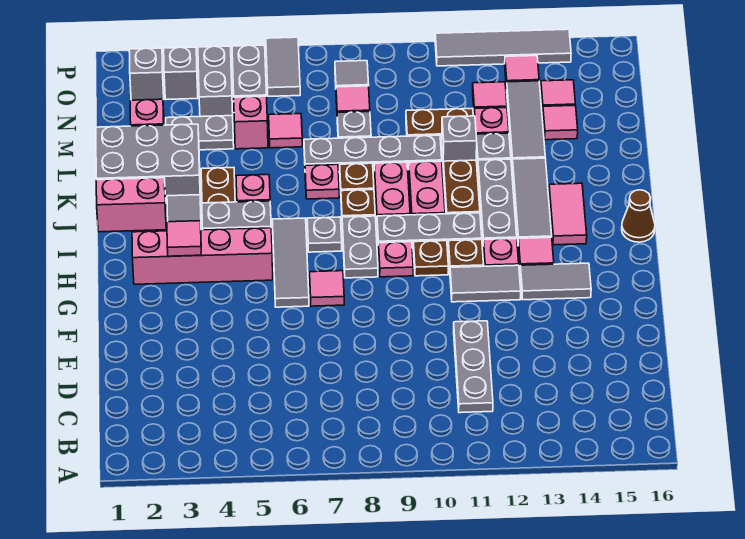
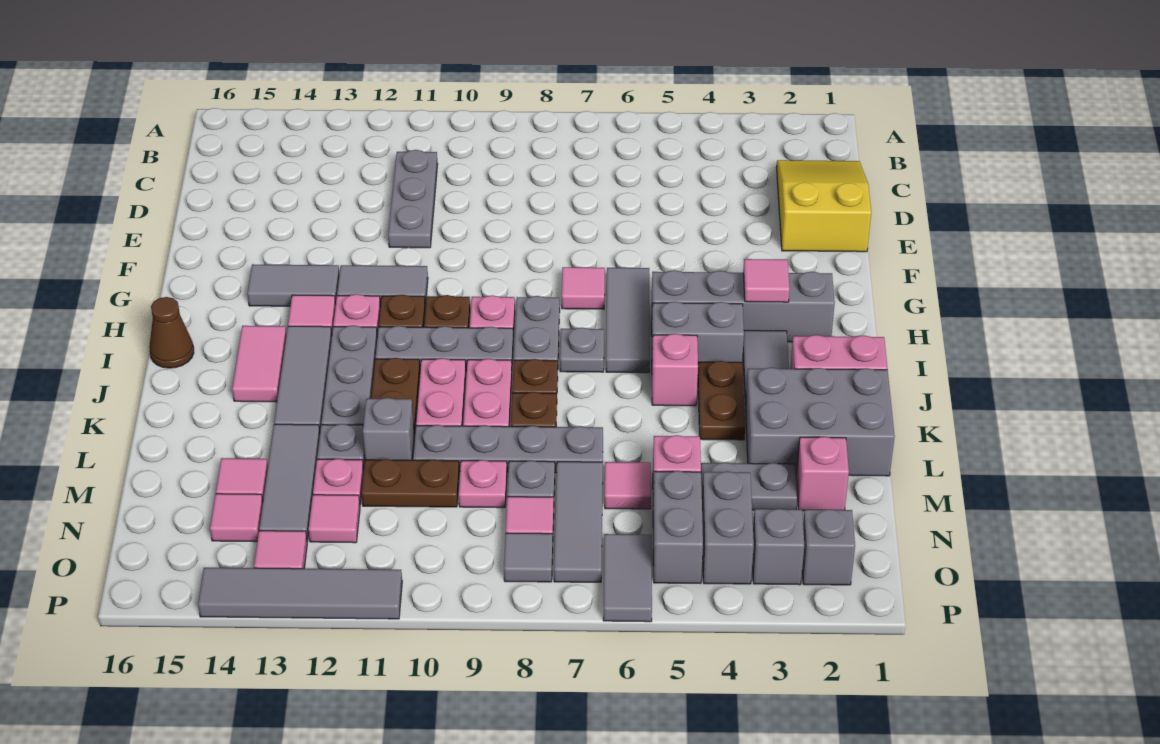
none -> yellow slope C1:E2 level 1 top E
pink brick H2:H5 level 1 -> grey brick H2:H5 level 1
pink plate K7 level 1 -> pink plate M9 level 1
none -> grey tile M7:O7 level 1

